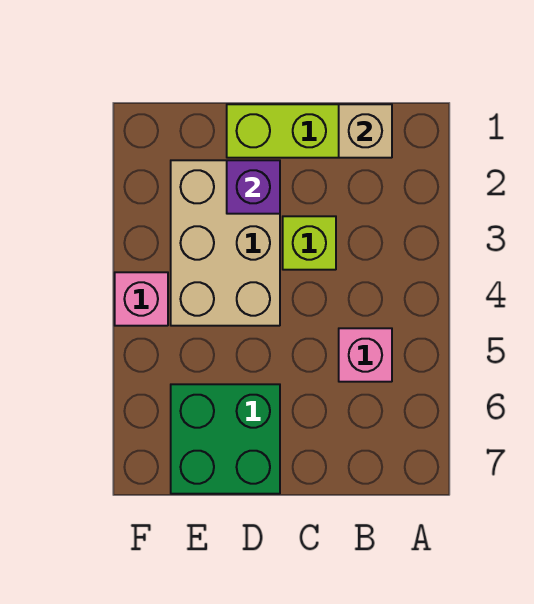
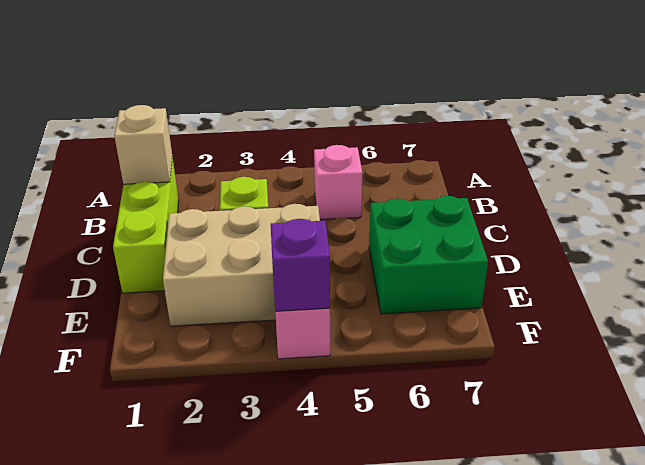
purple brick D2 level 2 -> purple brick F4 level 2

